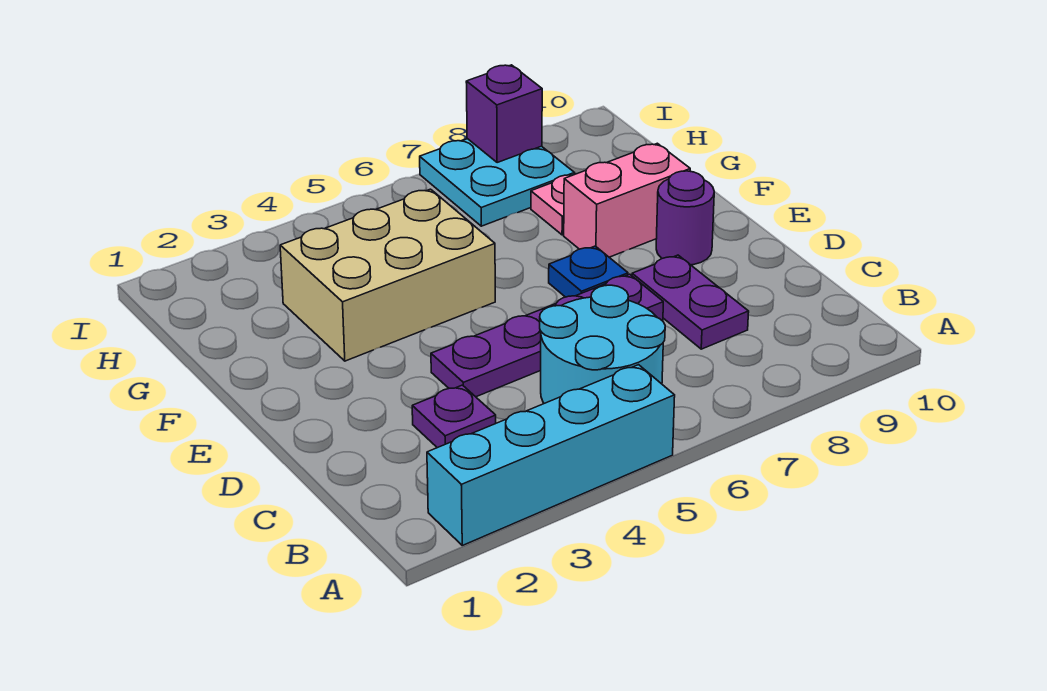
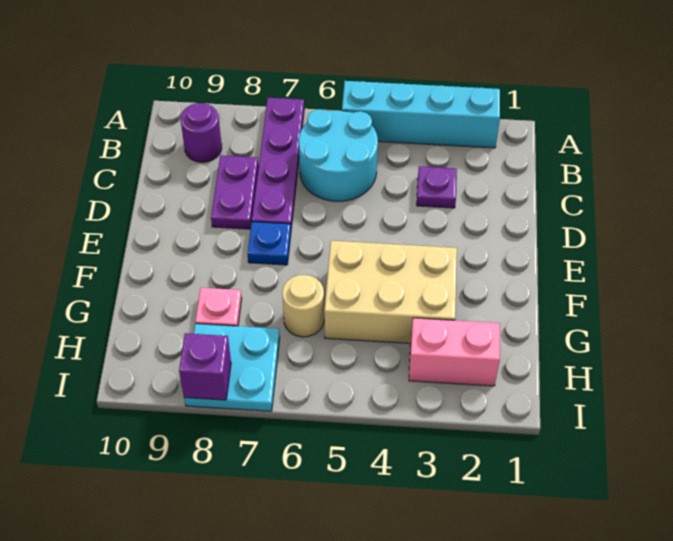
purple plate D4:D7 level 1 -> purple plate A7:D7 level 1
purple round brick E9 level 1 -> purple round brick B9 level 1
pink brick F8:F9 level 1 -> pink brick H2:H3 level 1
none -> tan round brick G6 level 1

